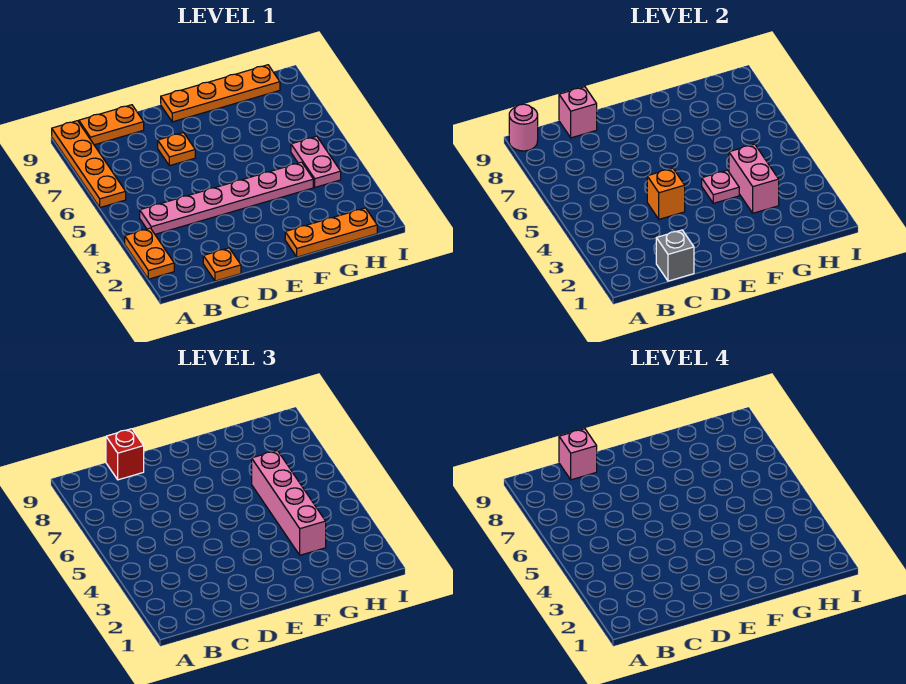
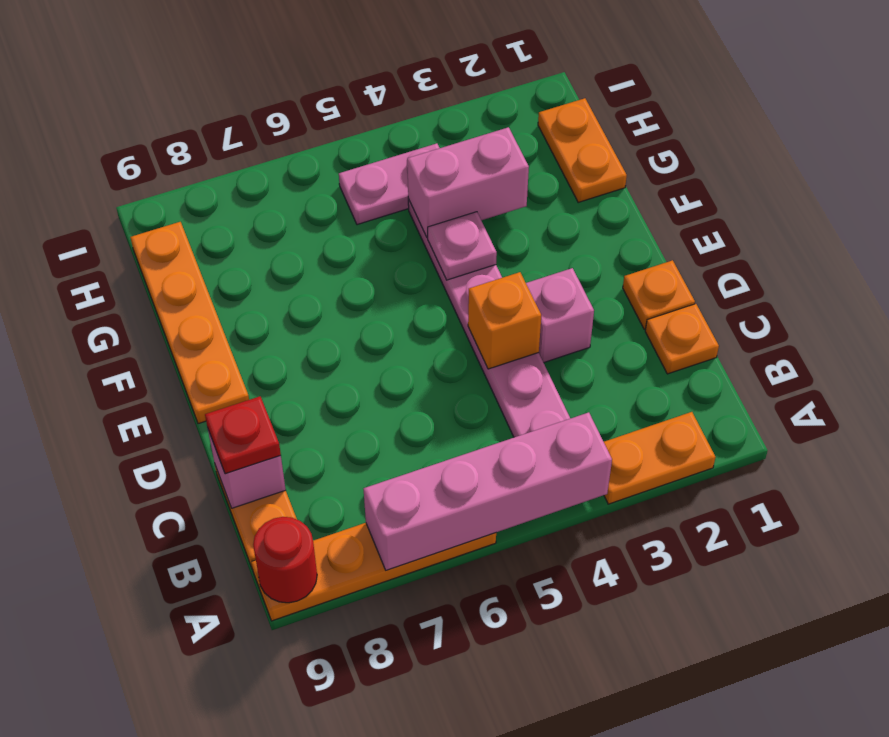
pink round brick A9 level 2 -> red round brick A9 level 2
grey brick C1 level 2 -> none
red brick C9 level 3 -> red plate C9 level 3
pink brick C9 level 4 -> pink brick D3 level 1
orange plate D7 level 1 -> orange plate D1 level 1
orange plate F1:H1 level 1 -> orange plate G1:H1 level 1
pink brick G3:G6 level 3 -> pink brick A4:A7 level 2

